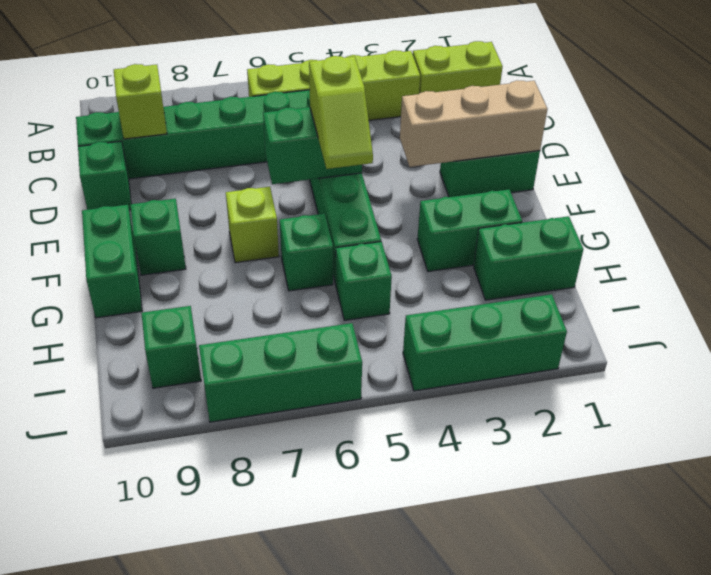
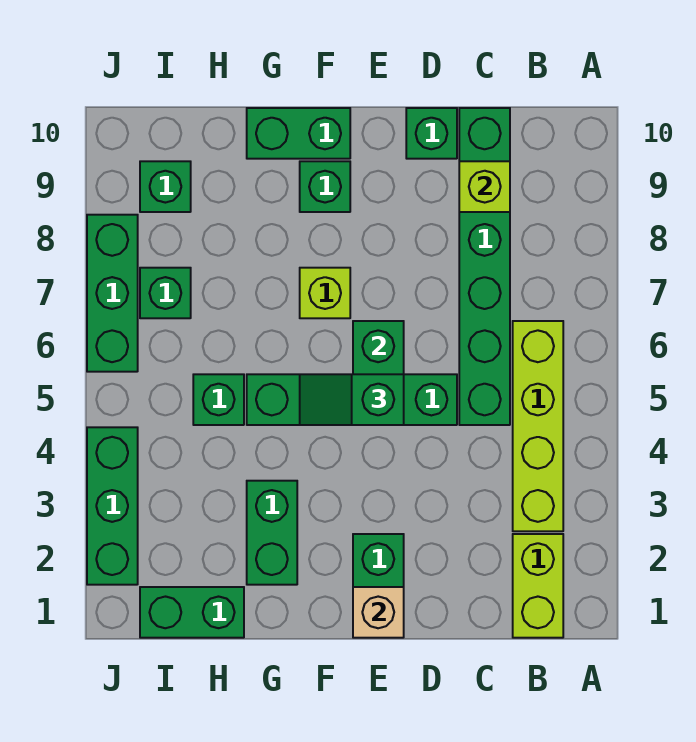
tan brick E1:E3 level 2 -> tan brick E1 level 2
lime slope E5:F5 level 3 top E -> green slope E5:F5 level 3 top E
green brick G6 level 1 -> green brick I7 level 1
green brick H1:H2 level 1 -> green brick H1:I1 level 1

